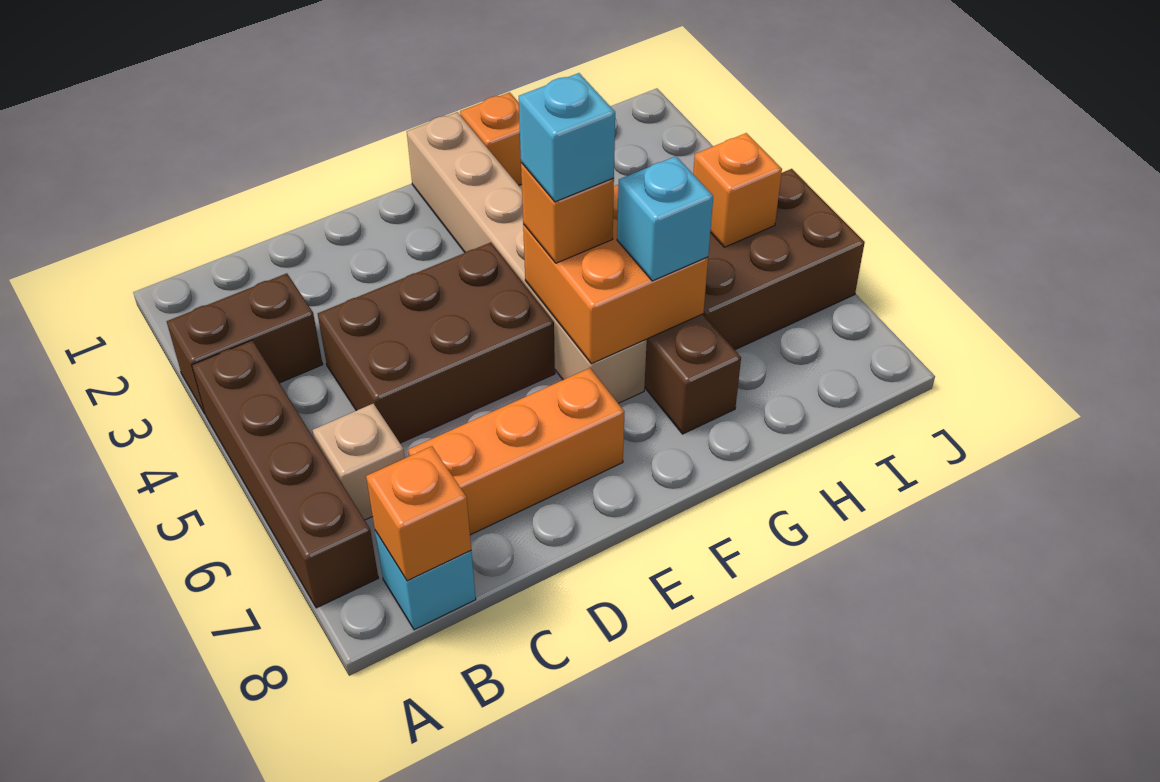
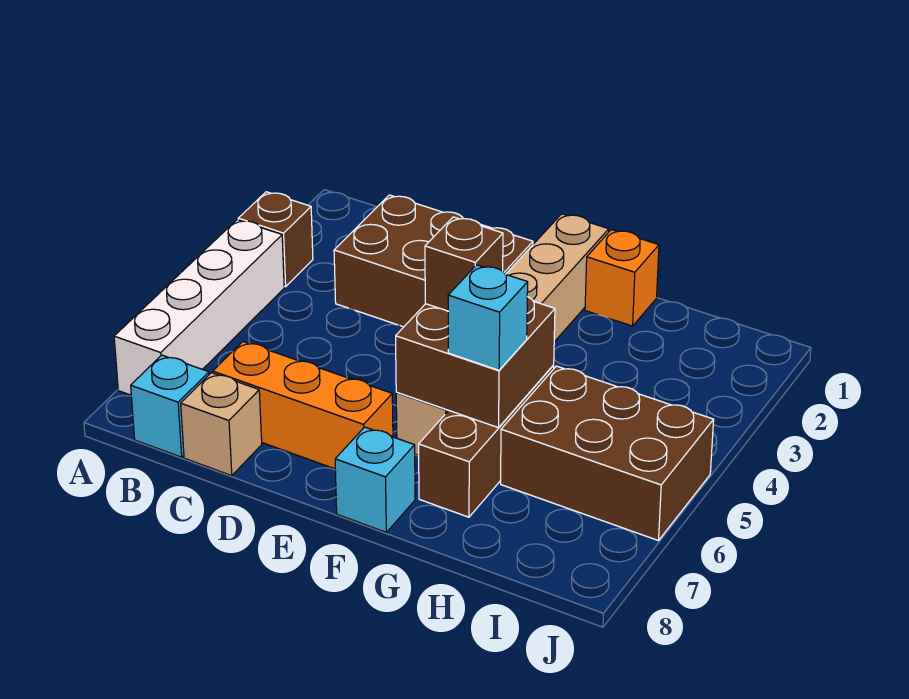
brown brick A3:B3 level 1 -> brown brick A3 level 1
brown brick A4:A7 level 1 -> white brick A4:A7 level 1
tan brick B6 level 1 -> tan brick C8 level 1
orange brick B8 level 2 -> none
brown brick C4:E5 level 1 -> brown brick C2:E3 level 1
orange brick F5:G6 level 2 -> brown brick F5:G6 level 2
orange brick F5 level 3 -> brown brick F5 level 3
cyan brick F5 level 4 -> cyan brick F8 level 1
orange brick I5 level 2 -> none

